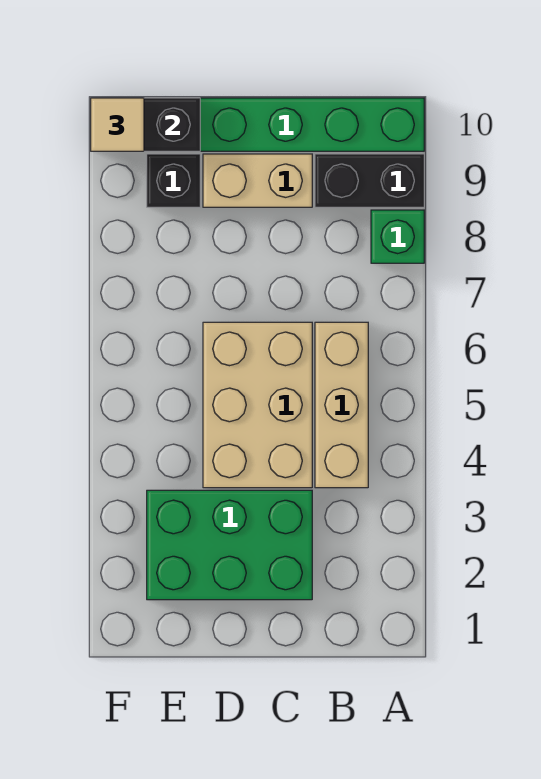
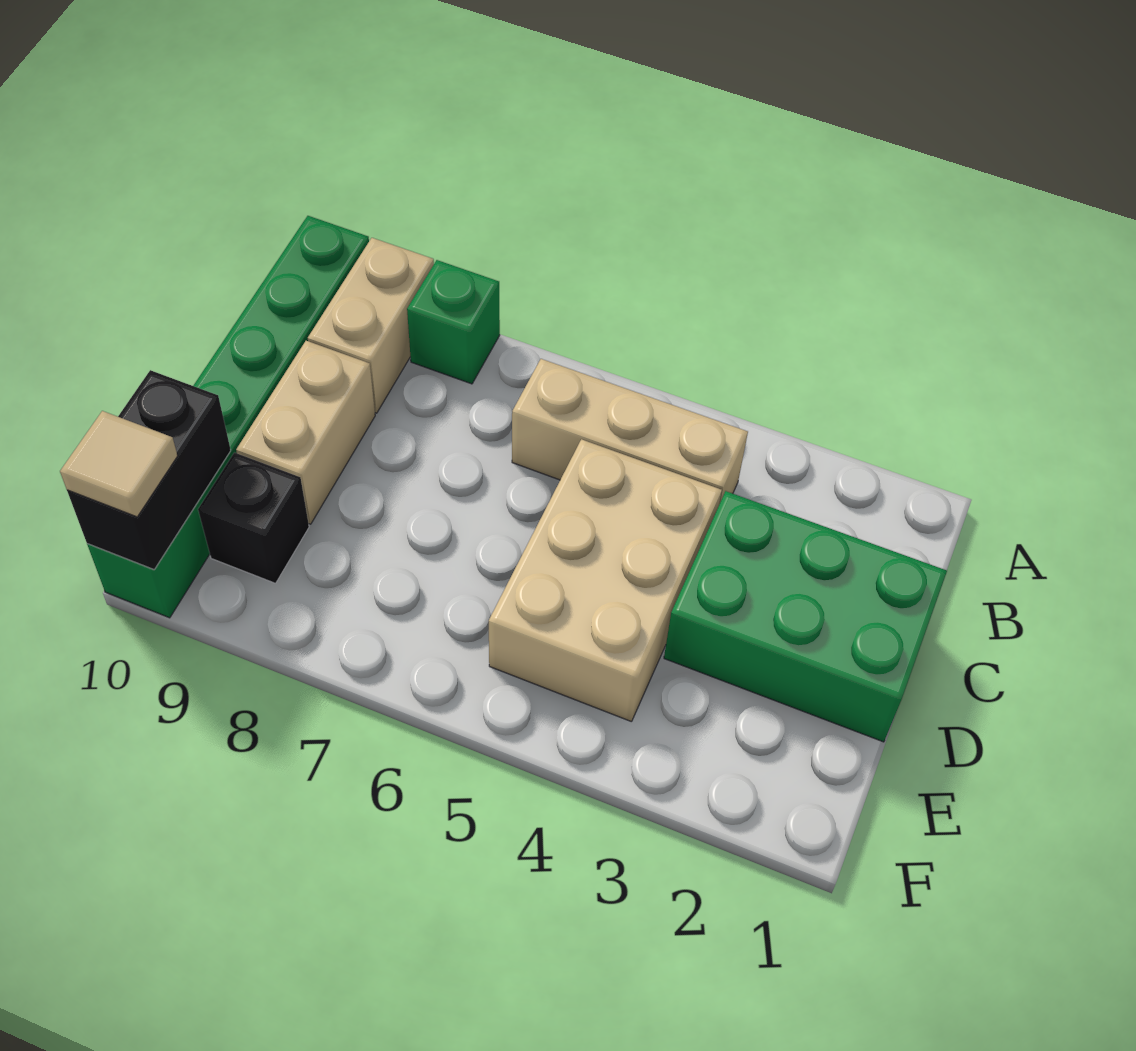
black brick A9:B9 level 1 -> tan brick A9:B9 level 1
green brick C2:E3 level 1 -> green brick C1:D3 level 1
tan brick C4:D6 level 1 -> tan brick C4:E5 level 1

